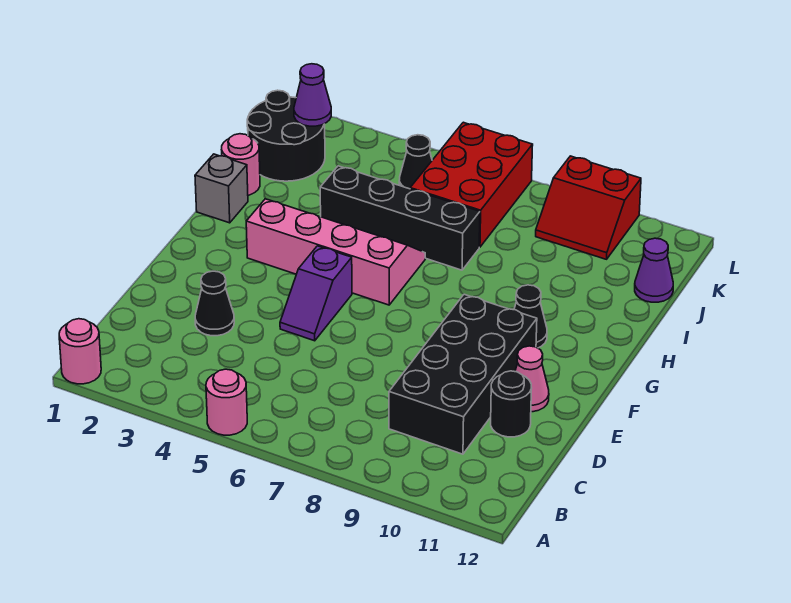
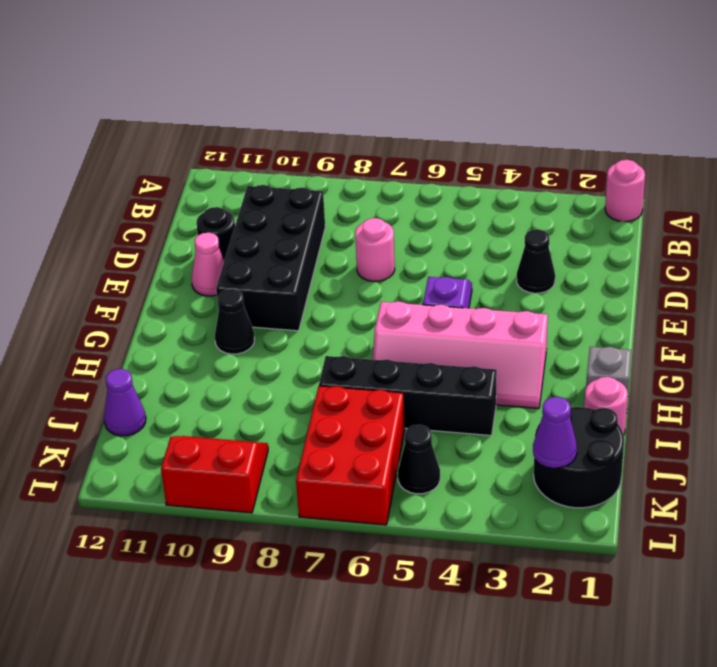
pink round brick A5 level 1 -> pink round brick D7 level 1

